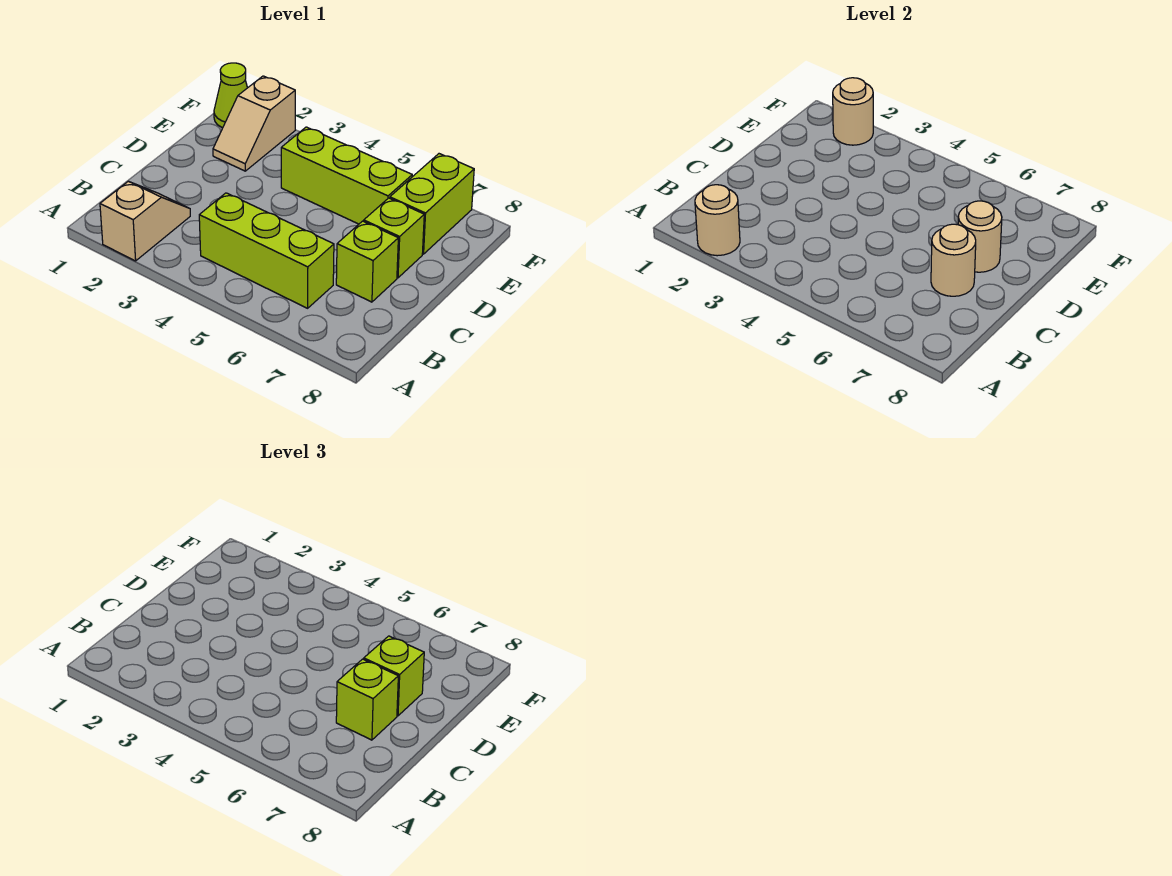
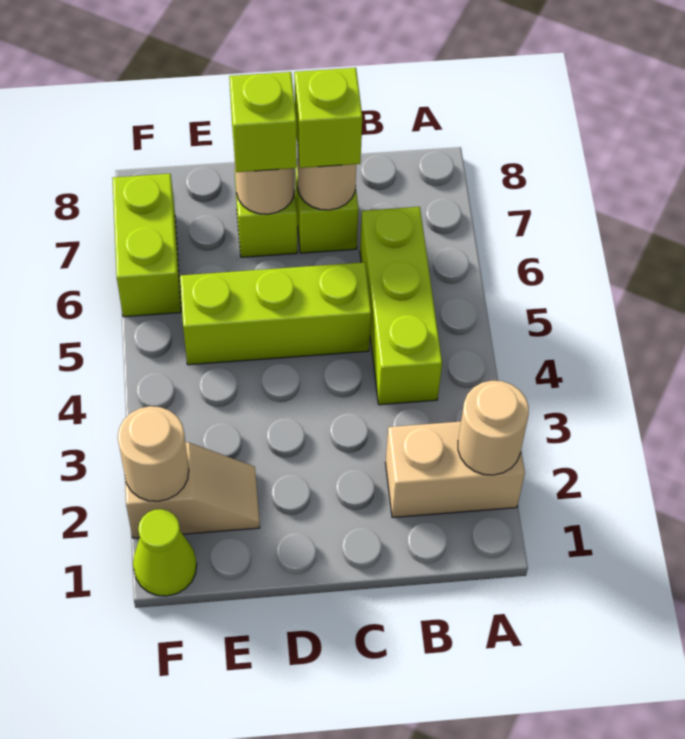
tan slope A2:B2 level 1 top A -> tan brick A2:B2 level 1
lime brick E4:E6 level 1 -> lime brick C5:E5 level 1
lime brick E7:F7 level 1 -> lime brick F6:F7 level 1

